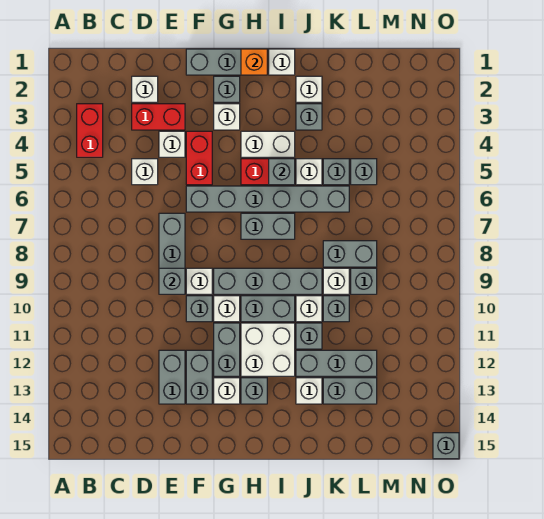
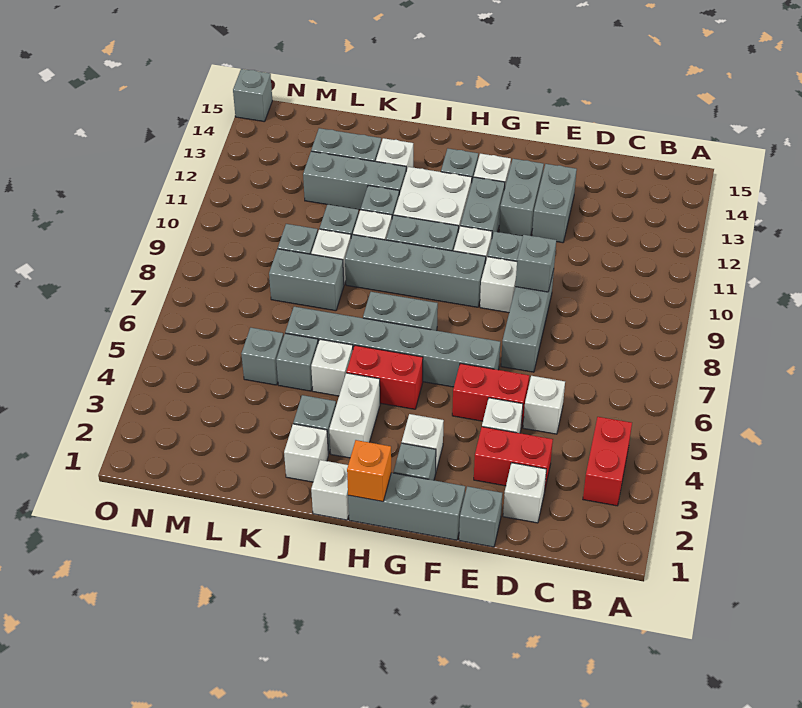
red brick F4:F5 level 1 -> red brick E5:F5 level 1
white brick H4:I4 level 1 -> white brick I3:I4 level 1
grey brick I5 level 2 -> grey brick E1 level 1

